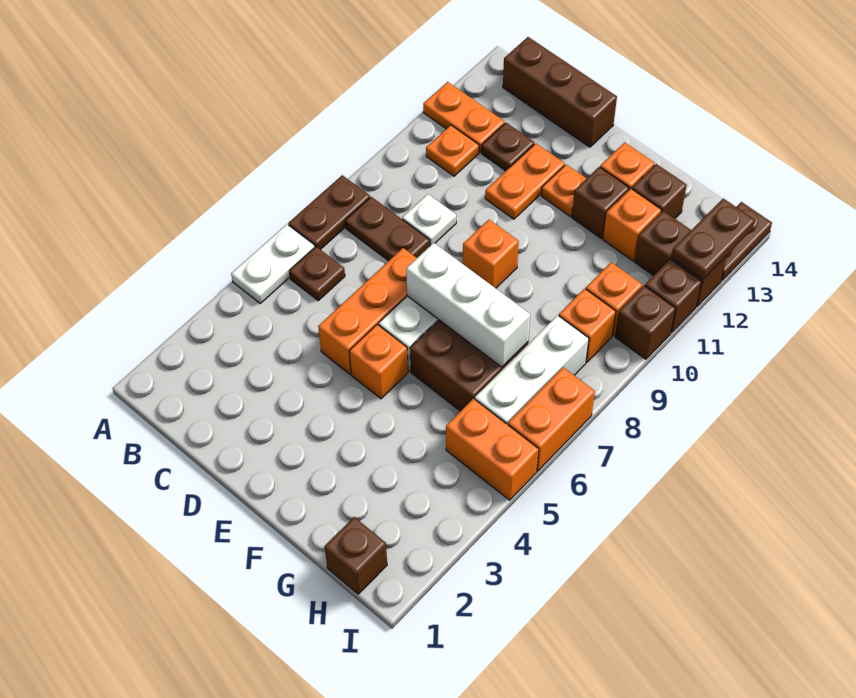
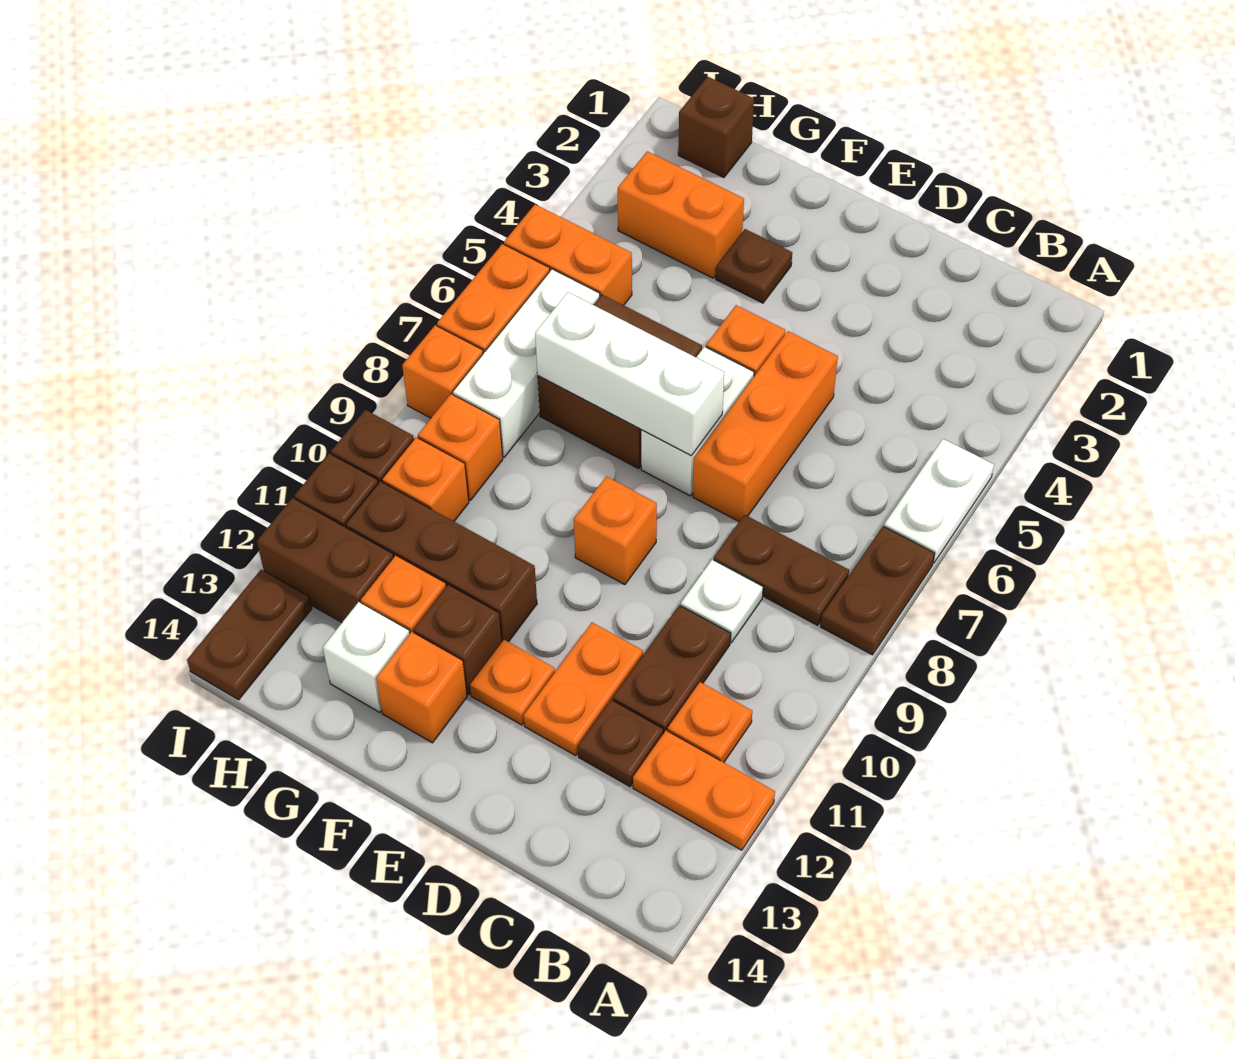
brown plate B6 level 1 -> brown plate F3 level 1
brown brick B14:D14 level 1 -> brown brick F11:H11 level 1
none -> orange brick G3:H3 level 1
brown brick G13 level 1 -> white brick G13 level 1
none -> orange brick I8 level 1
brown plate I12:I13 level 2 -> brown plate C10:C11 level 1

